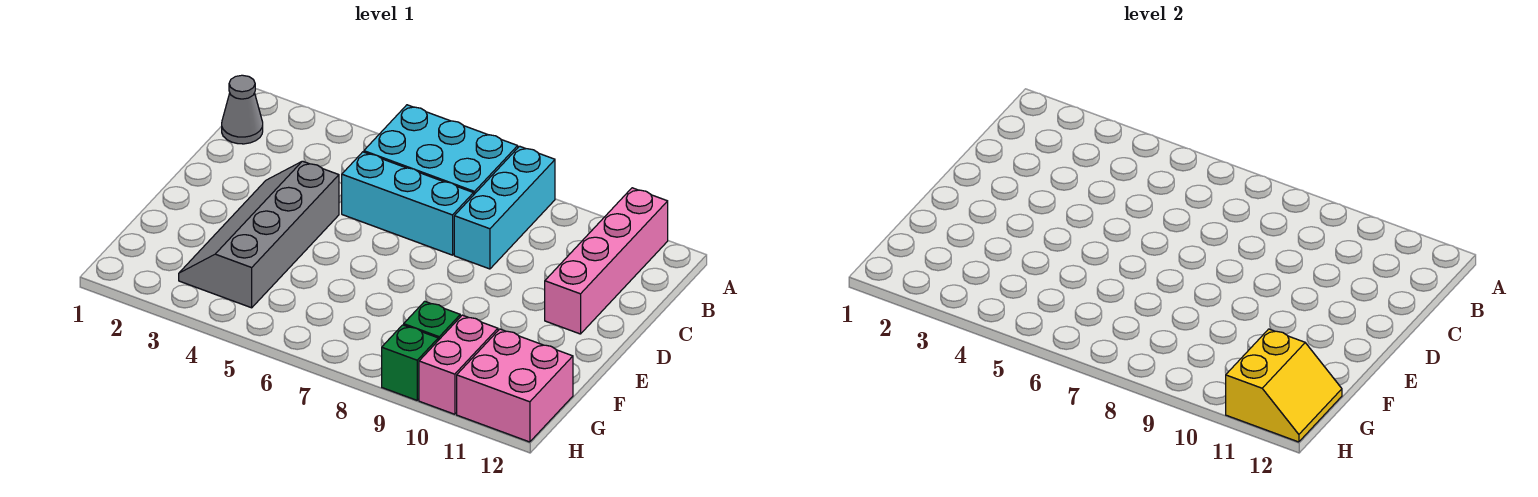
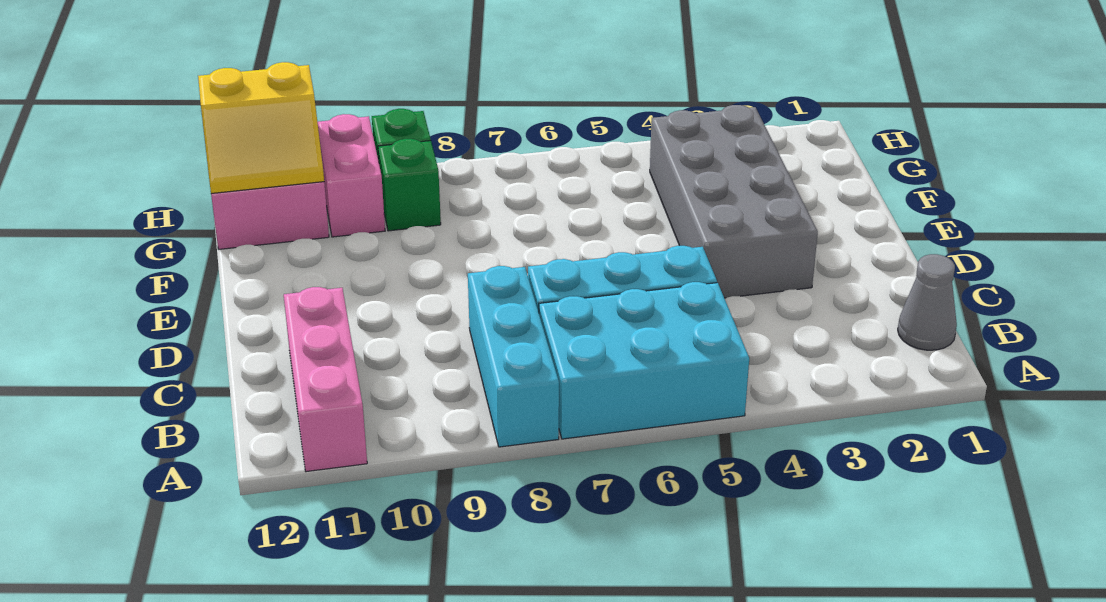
pink brick A11:D11 level 1 -> pink brick A11:C11 level 1
grey slope D3:G4 level 1 top 4 -> grey brick D3:G4 level 1
yellow slope G11:H12 level 2 top 11 -> yellow slope G11:H12 level 2 top H

